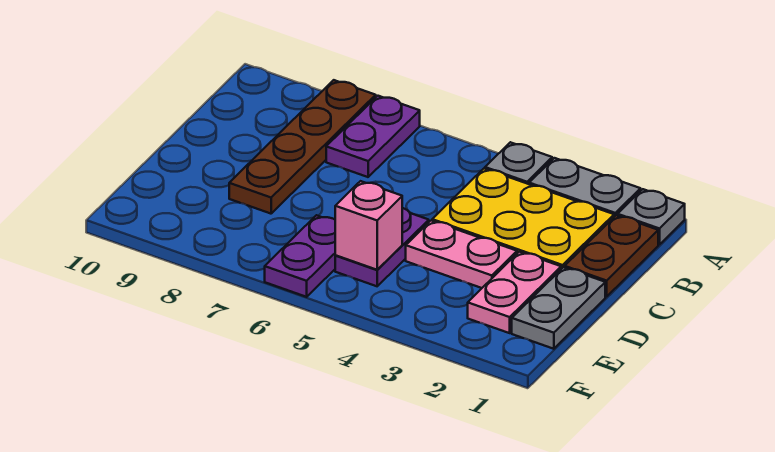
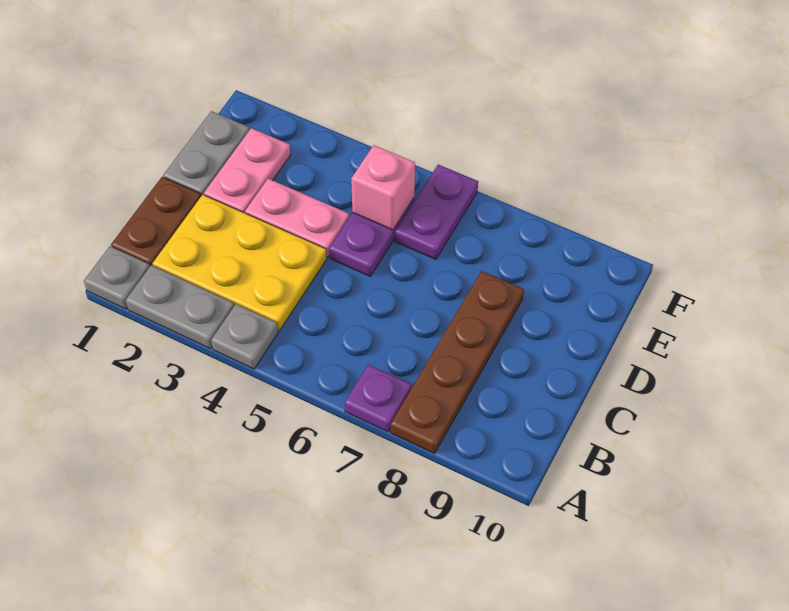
purple plate A7:B7 level 1 -> purple plate A7 level 1

